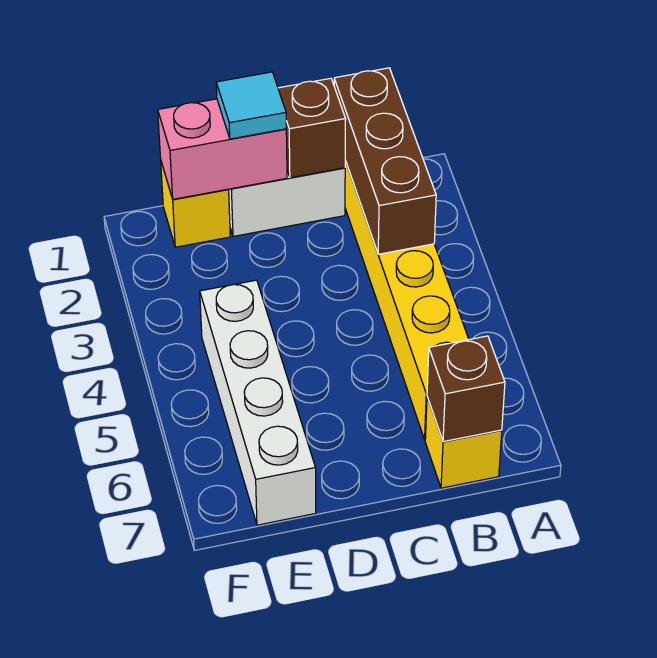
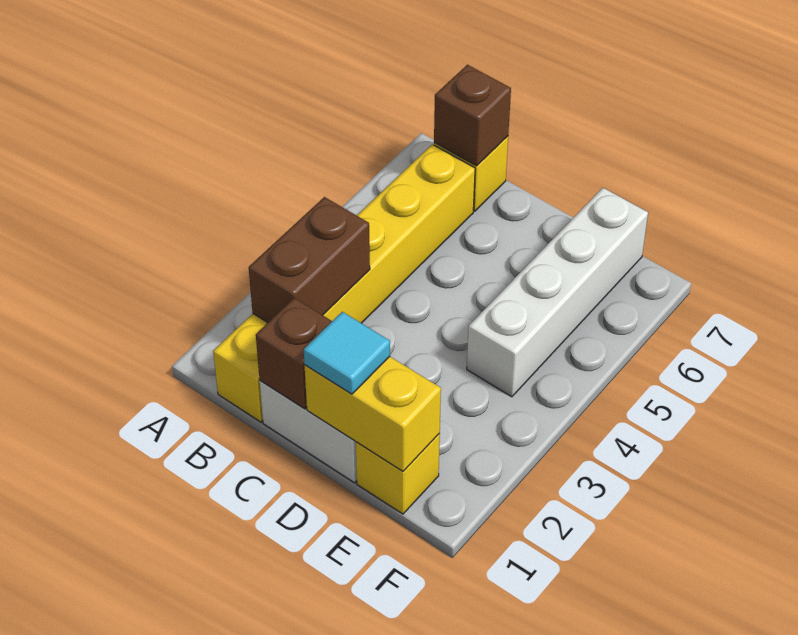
brown brick B1:B3 level 2 -> brown brick B2:B3 level 2
pink brick D1:E1 level 2 -> yellow brick D1:E1 level 2

